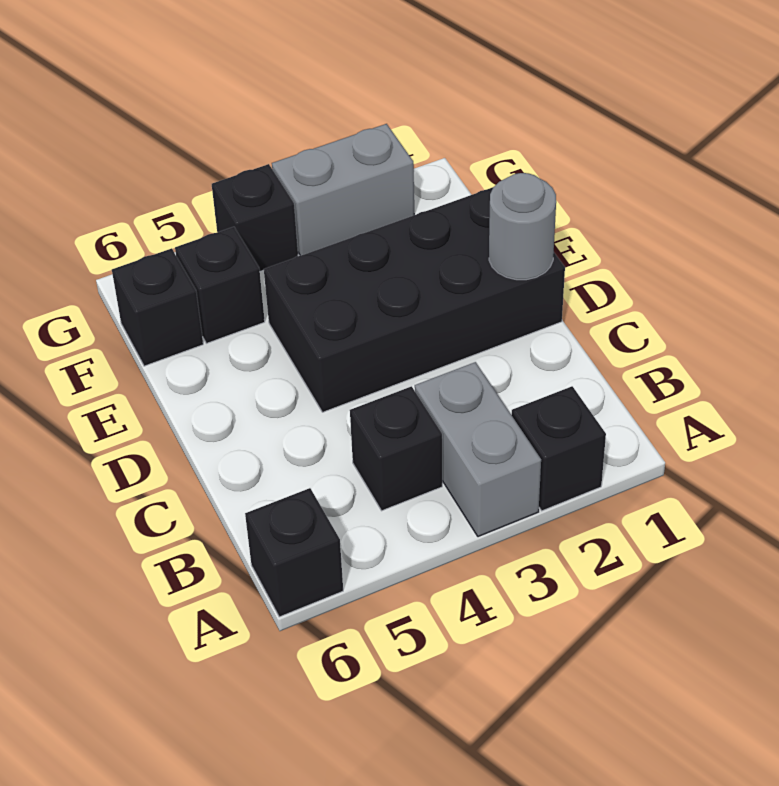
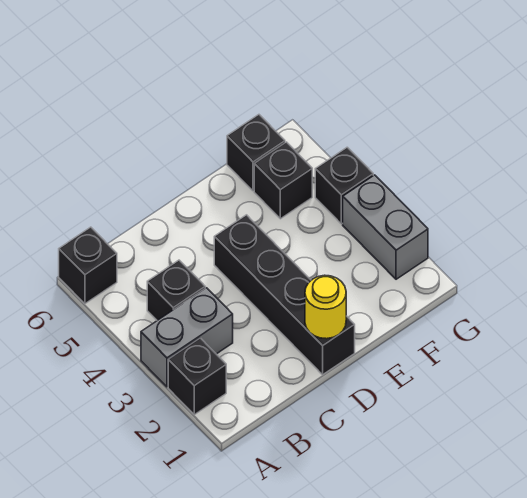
black brick D1:E4 level 1 -> black brick D1:D4 level 1
grey round brick D1 level 2 -> yellow round brick D1 level 2

